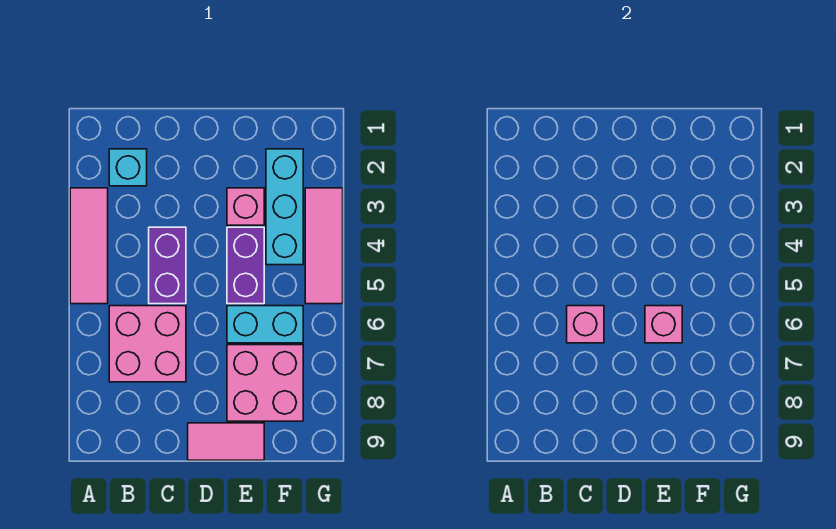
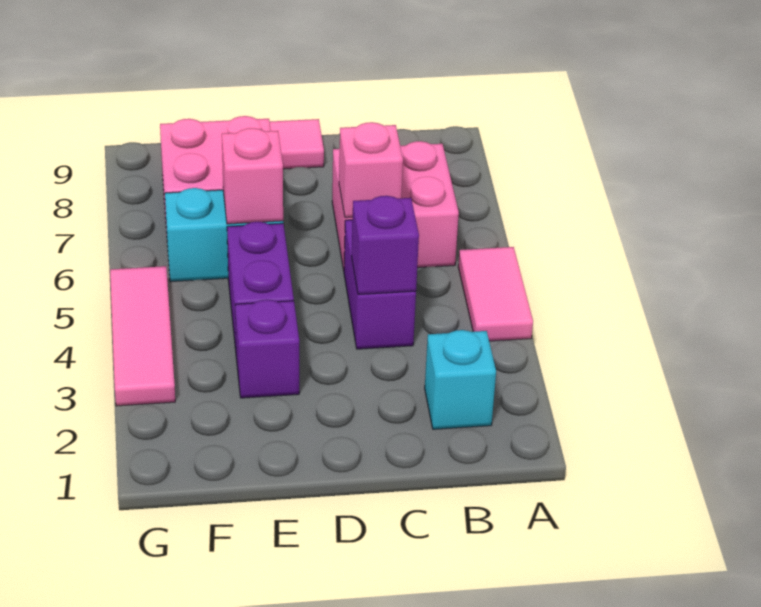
pink tile A3:A5 level 1 -> pink tile A4:A5 level 1
none -> purple brick C4 level 2
pink brick E3 level 1 -> purple brick E3 level 1
cyan brick F2:F4 level 1 -> none

